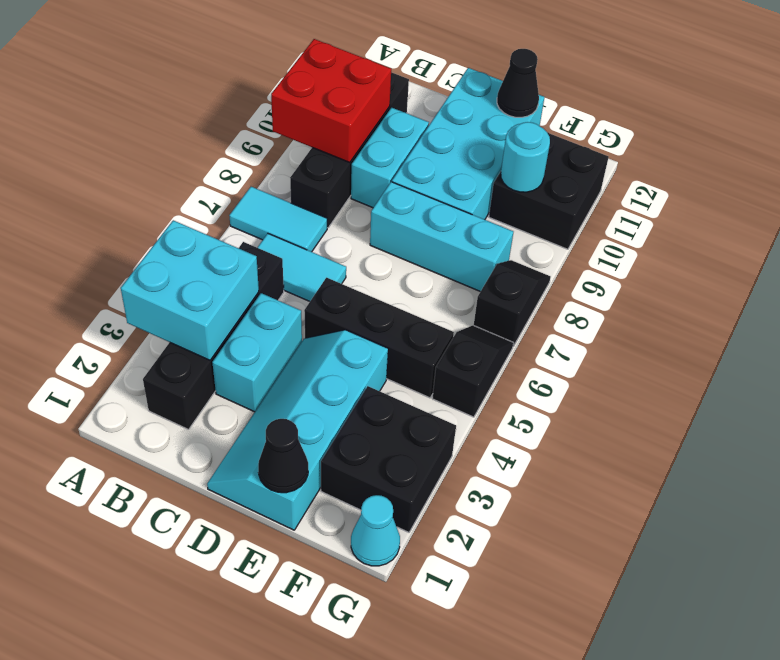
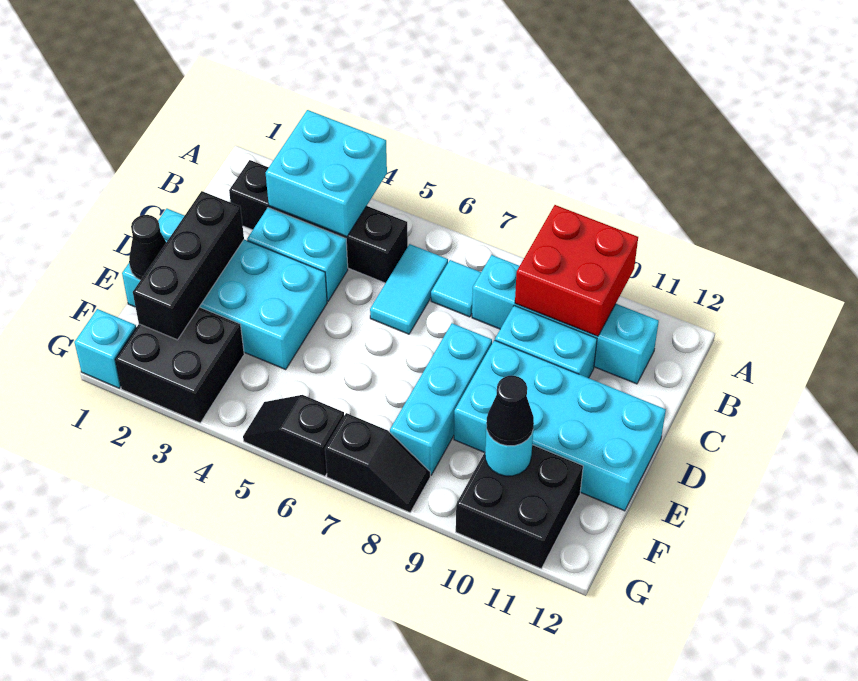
cyan tile A7:B7 level 1 -> cyan tile B7 level 1
black brick B8:B11 level 1 -> cyan brick B8:B11 level 1
cyan slope D1:E4 level 1 top E -> cyan brick D1:E4 level 1
black brick D5:F5 level 1 -> black brick D2:F2 level 2
black cone E12 level 2 -> black cone F10 level 3
cyan cone G1 level 1 -> cyan brick G1 level 1
black slope G5:G6 level 1 top 5 -> black slope G5:G6 level 1 top 6

